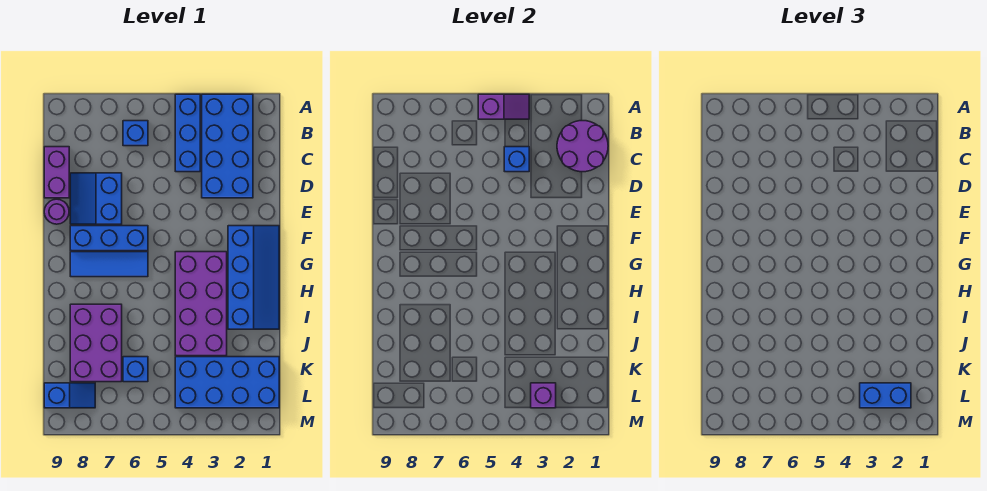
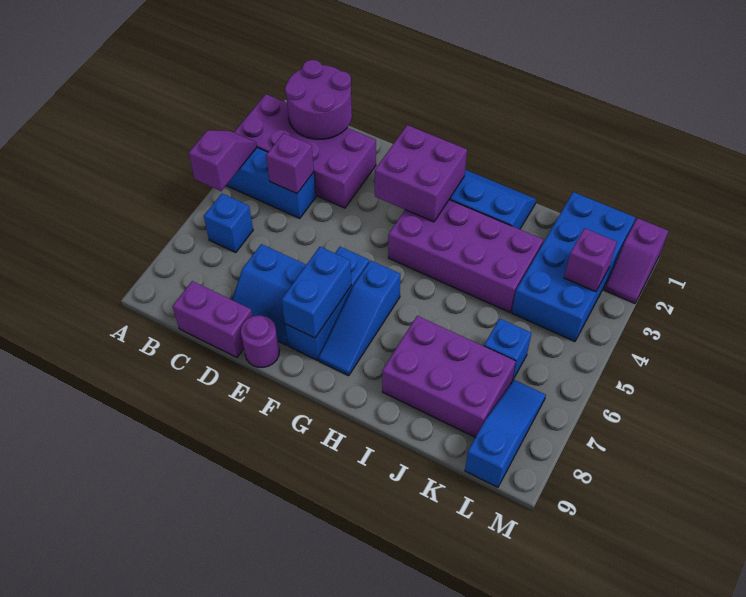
blue brick A2:D3 level 1 -> purple brick A2:D3 level 1
blue brick C4 level 2 -> purple brick C4 level 2
none -> purple brick F2:G3 level 2
blue tile G6:G8 level 1 -> blue slope G6:G8 level 1 top 6
blue brick L2:L3 level 3 -> blue brick F7:F8 level 2
blue slope L8:L9 level 1 top 9 -> blue slope L7:L9 level 1 top 9
none -> purple slope M1:M2 level 1 top 1

